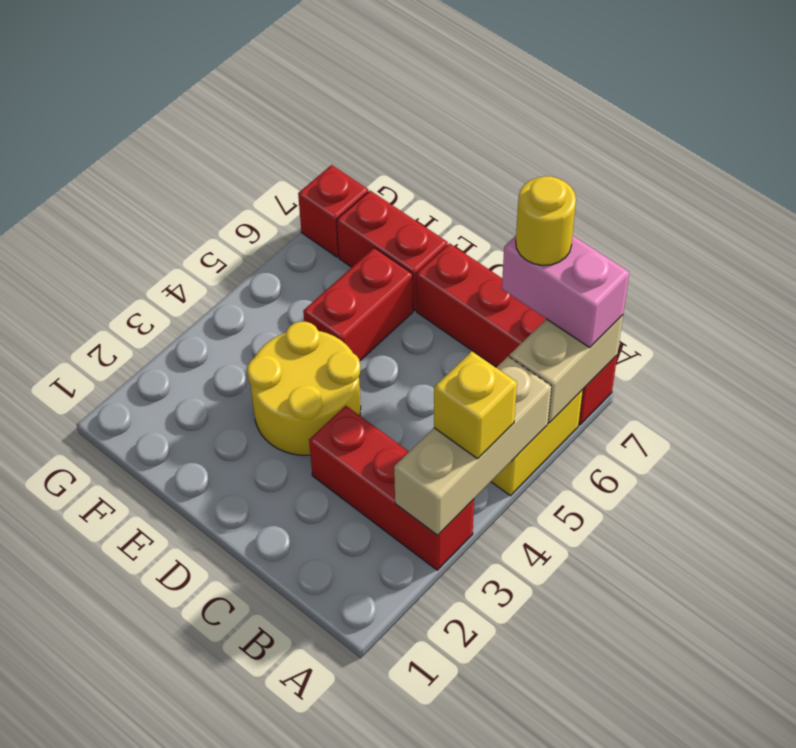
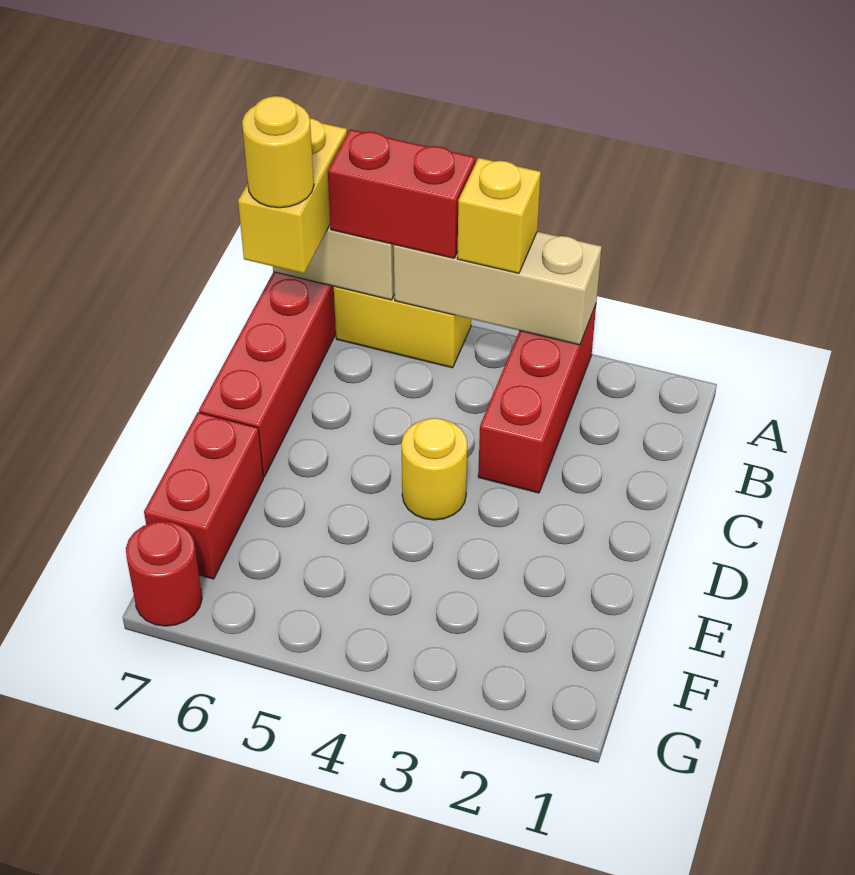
pink brick A7:B7 level 3 -> yellow brick A7:B7 level 3
yellow round brick D3:E4 level 1 -> yellow round brick D4 level 1
red brick E5:E6 level 1 -> red brick A5:A6 level 3
red brick G7 level 1 -> red round brick G7 level 1

